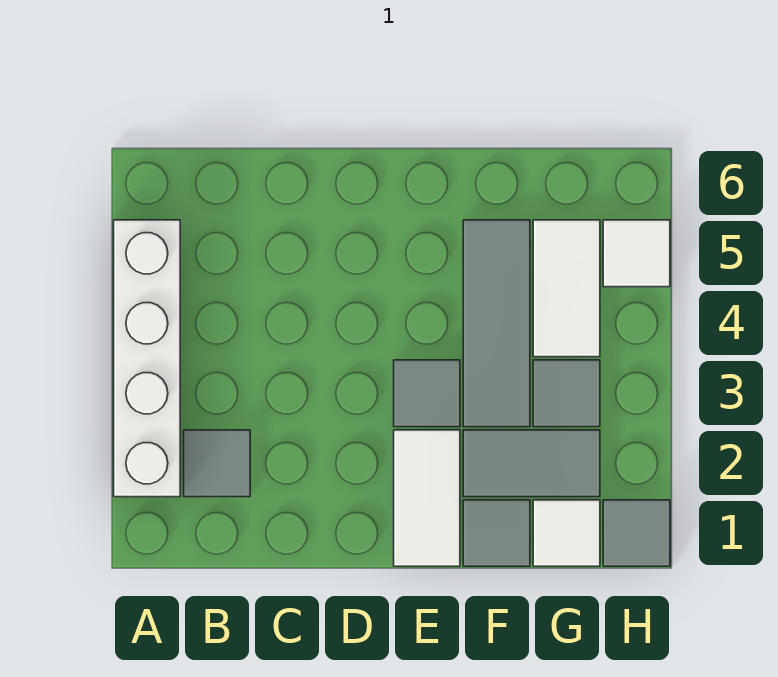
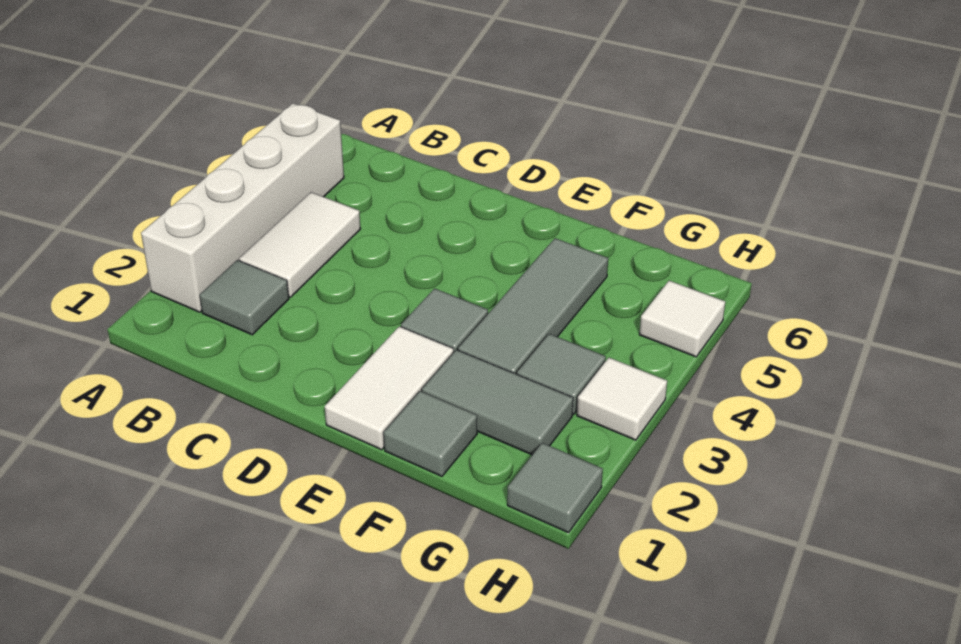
white tile G1 level 1 -> white tile H3 level 1
white tile G4:G5 level 1 -> white tile B3:B4 level 1

